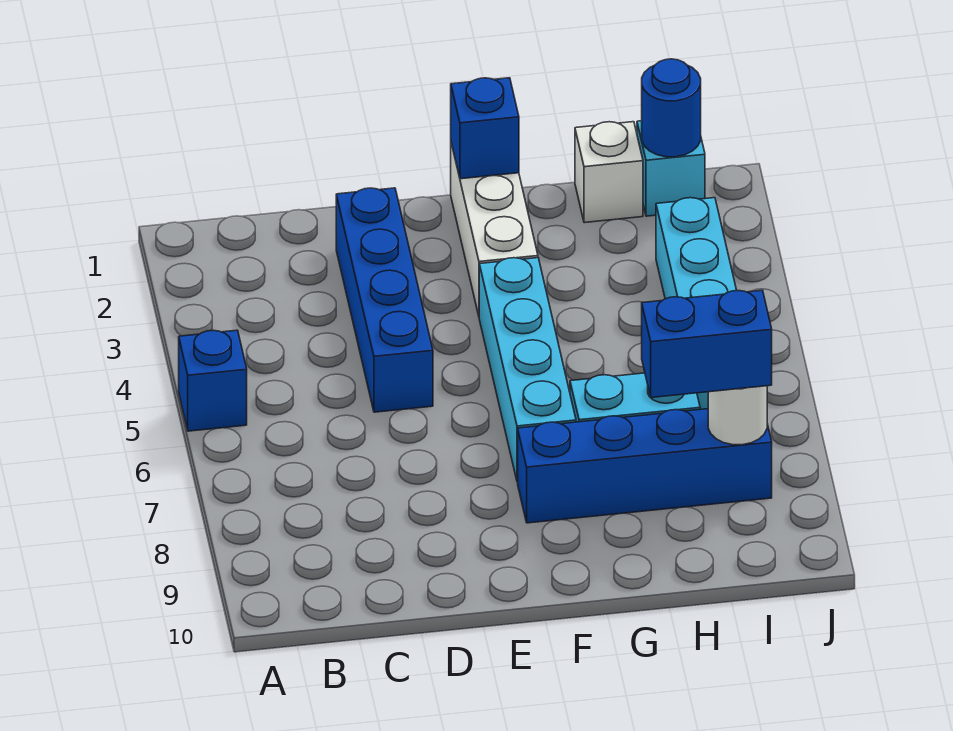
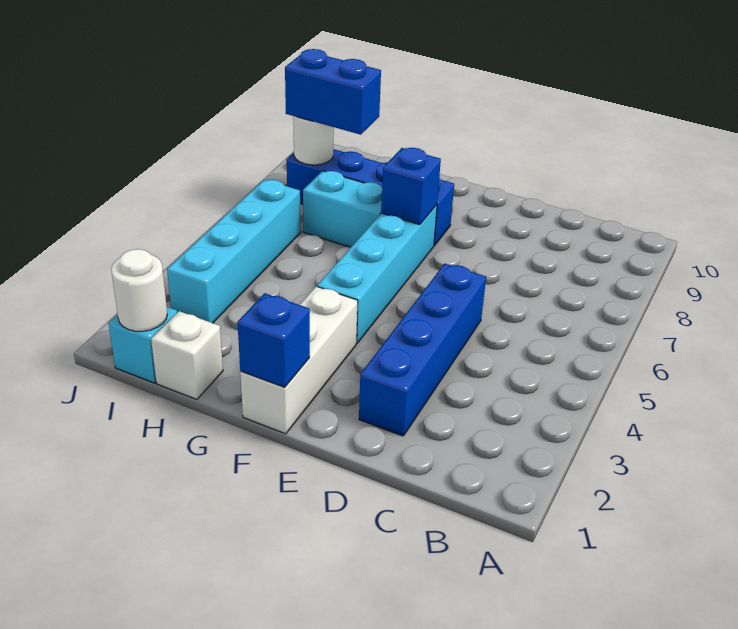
blue brick A5 level 1 -> blue brick F7 level 2
blue round brick I1 level 2 -> white round brick I1 level 2

